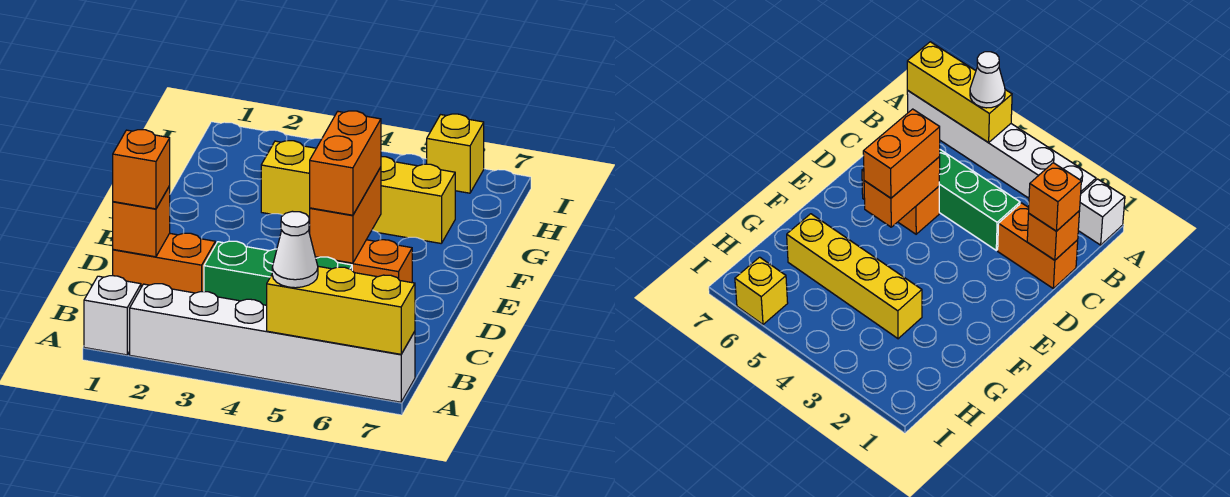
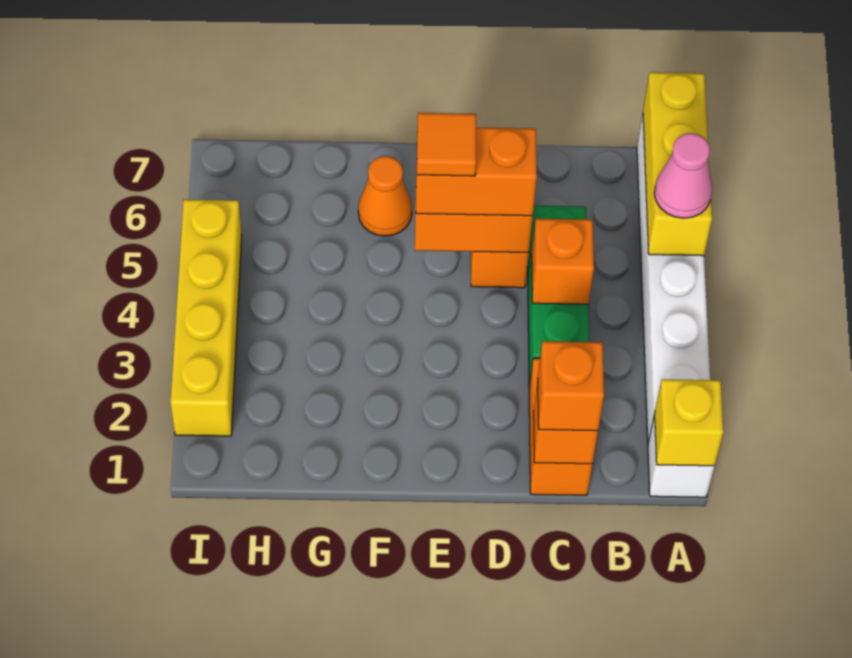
white cone A5 level 3 -> pink cone A5 level 3
none -> orange brick C4 level 2
none -> orange tile E5 level 4
none -> orange cone F6 level 1
yellow brick G3:G6 level 1 -> yellow brick I2:I5 level 1
yellow brick I6 level 1 -> yellow brick A1 level 2

